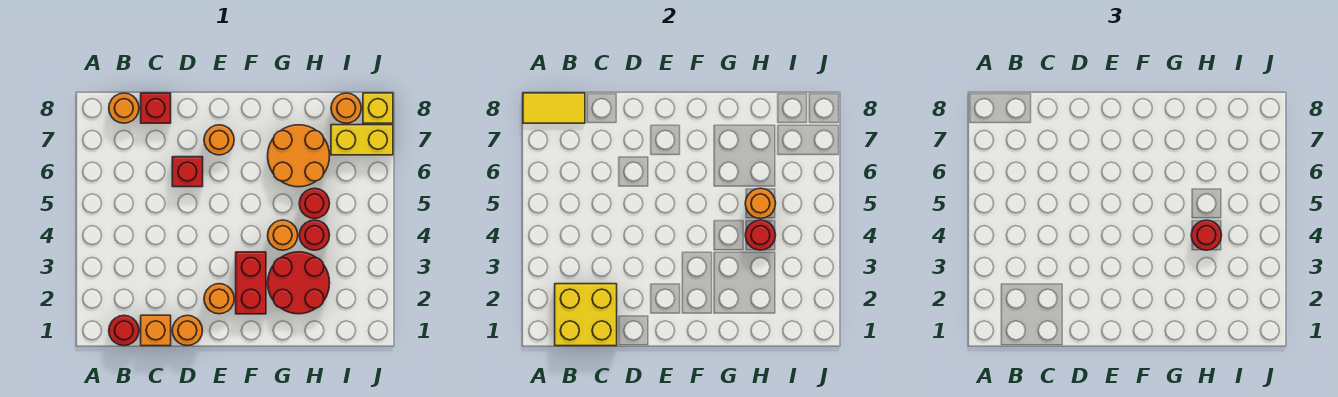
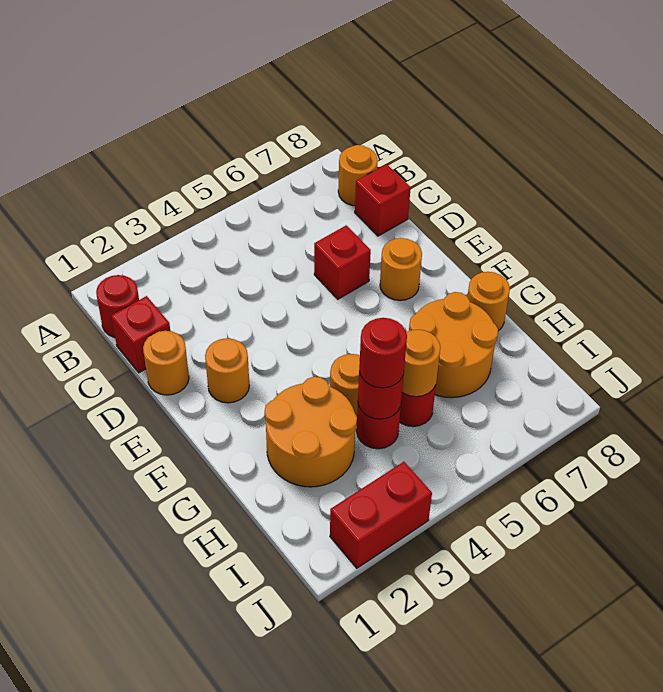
yellow tile A8:B8 level 2 -> none
yellow brick B1:C2 level 2 -> none
orange brick C1 level 1 -> red brick C1 level 1
red brick F2:F3 level 1 -> red brick J2:J3 level 1
red round brick G2:H3 level 1 -> orange round brick G2:H3 level 1
yellow brick I7:J7 level 1 -> none
orange round brick I8 level 1 -> orange round brick G8 level 1
yellow brick J8 level 1 -> none

